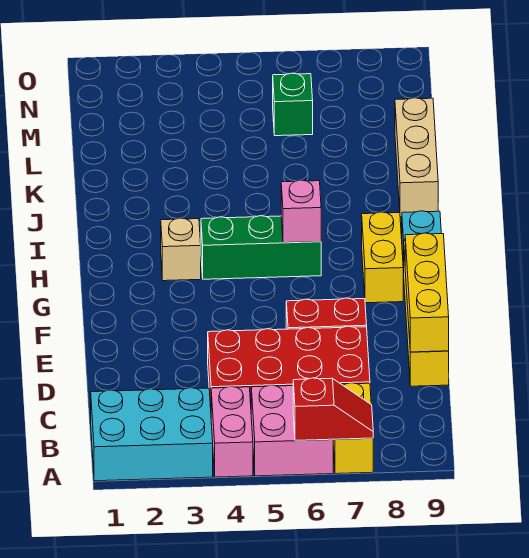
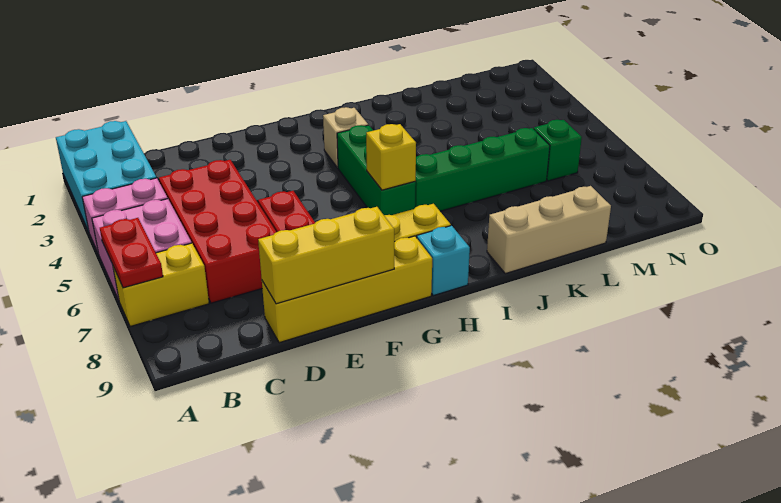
red slope A6:A7 level 2 top 6 -> red plate A6:A7 level 2
pink brick H6 level 2 -> yellow brick H6 level 2
none -> green brick I6:L6 level 1

